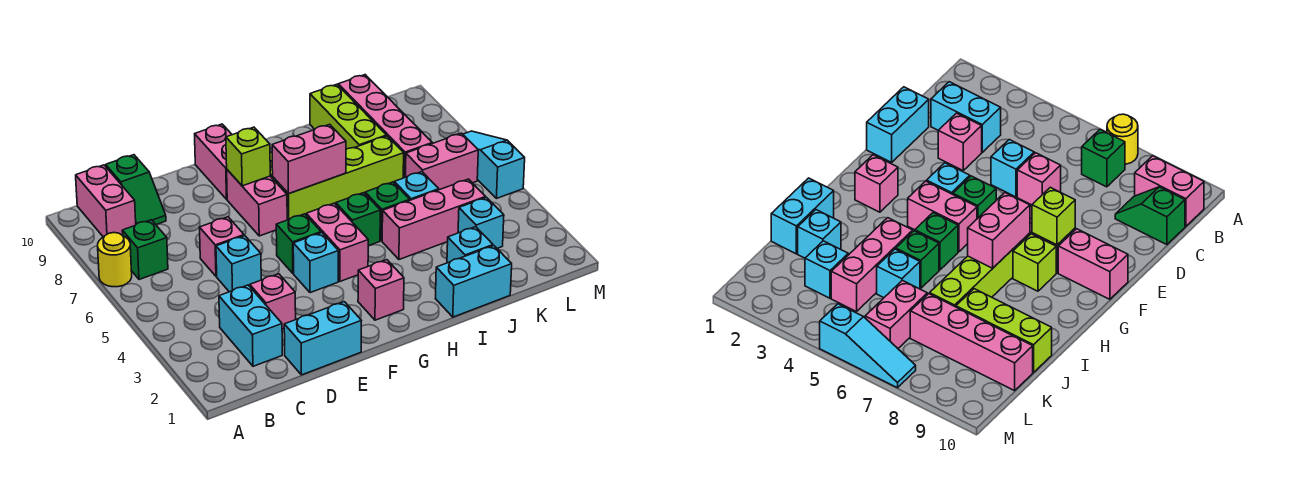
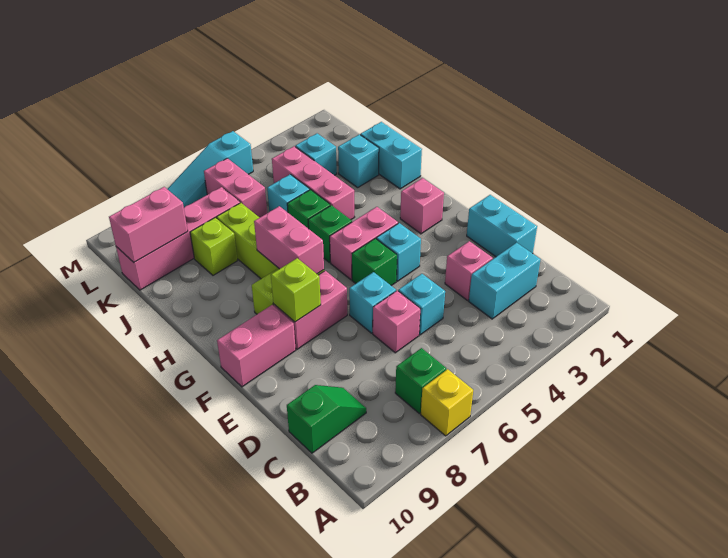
yellow round brick A7 level 1 -> yellow brick A7 level 1
pink brick B9:B10 level 1 -> pink brick K9:K10 level 2
none -> cyan brick E6 level 1
lime brick J8:J10 level 1 -> lime brick J8 level 1

